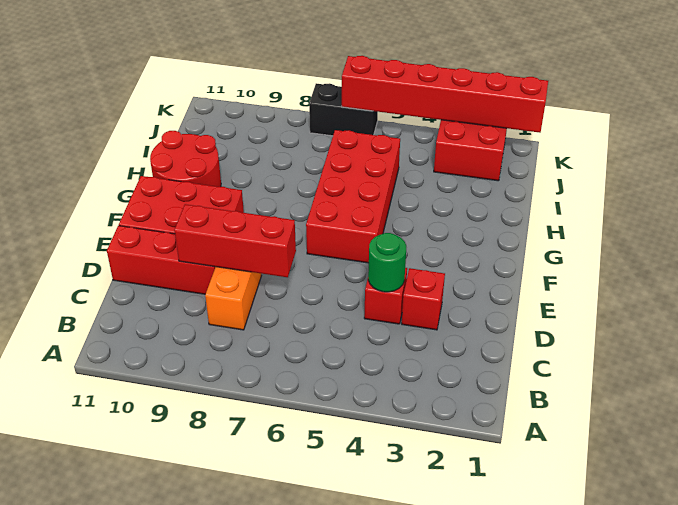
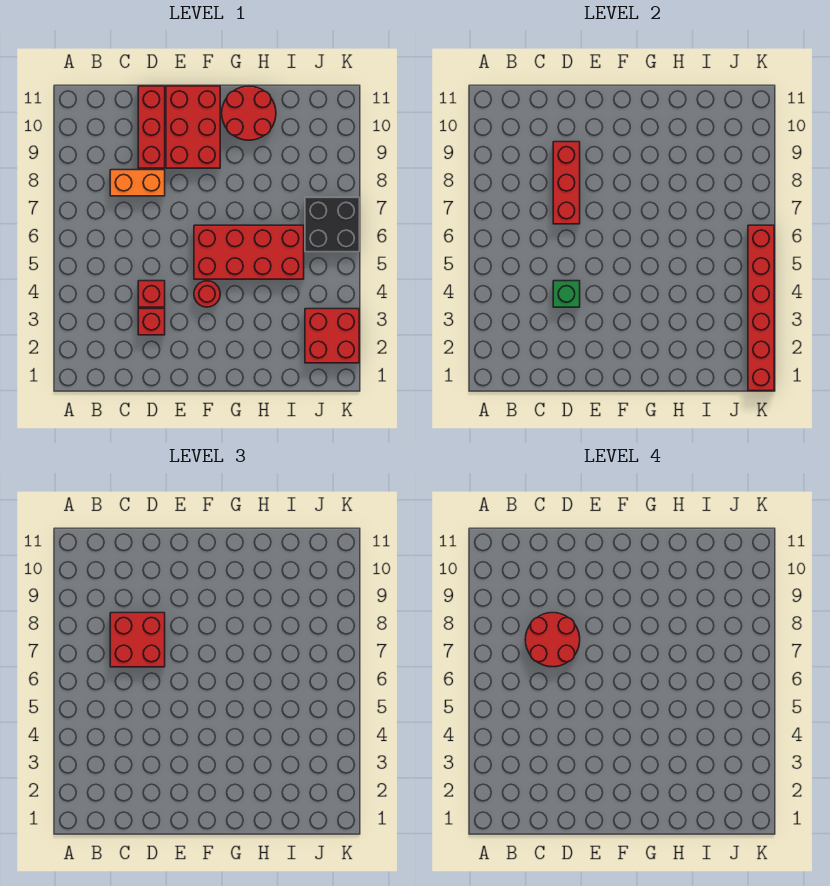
none -> red brick C7:D8 level 3
none -> red round brick C7:D8 level 4
green round brick D4 level 2 -> green brick D4 level 2
none -> red round brick F4 level 1
black brick K6:K7 level 1 -> black brick J6:K7 level 1

